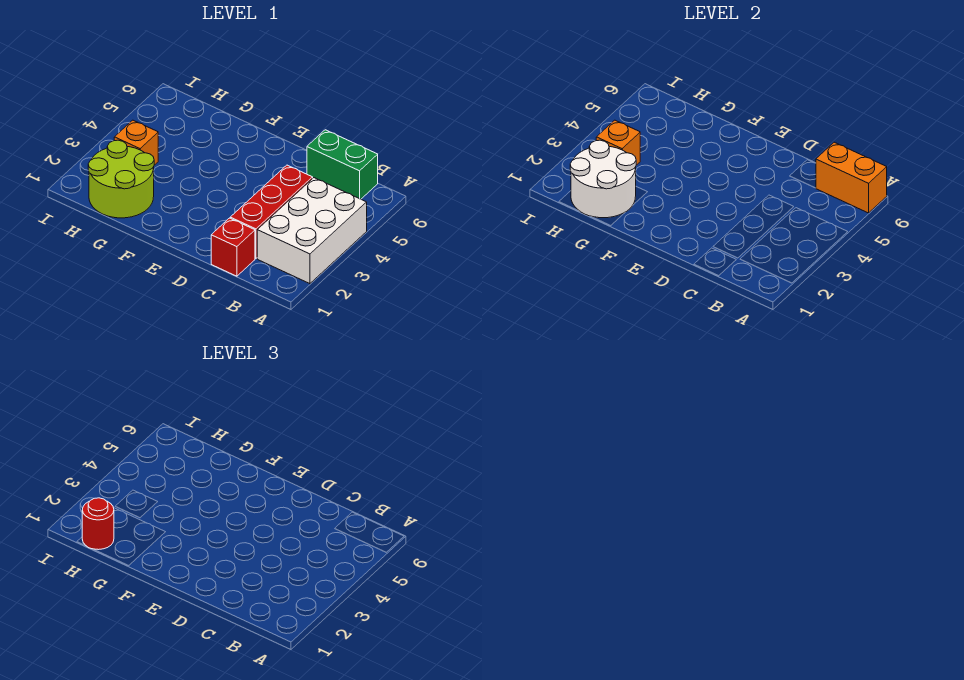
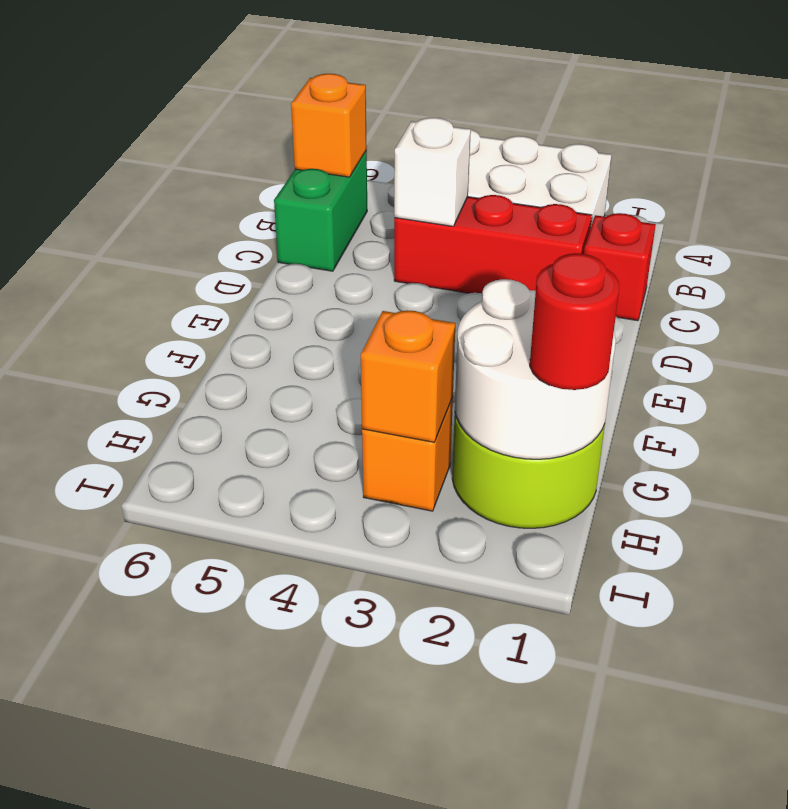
orange brick A6:B6 level 2 -> orange brick B6 level 2
none -> white brick C4 level 2

